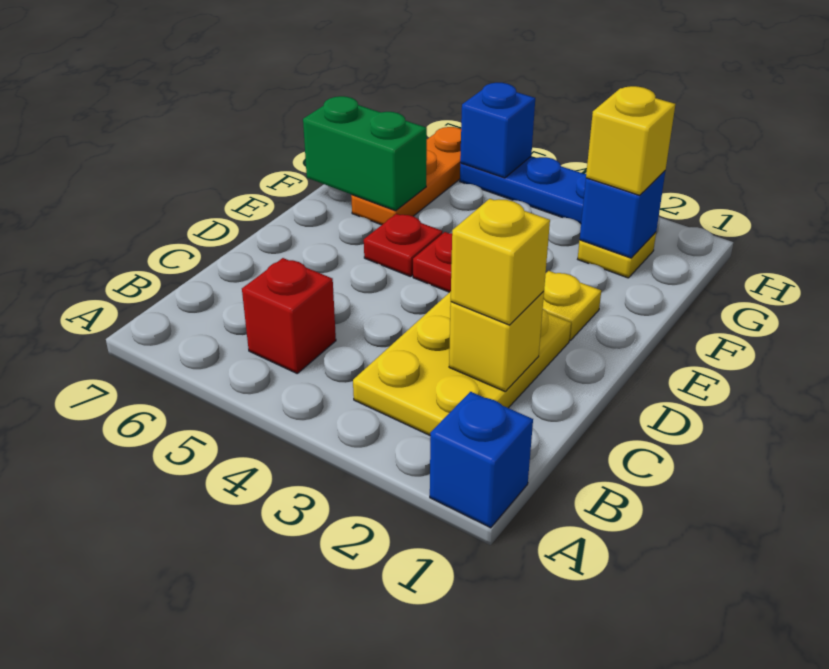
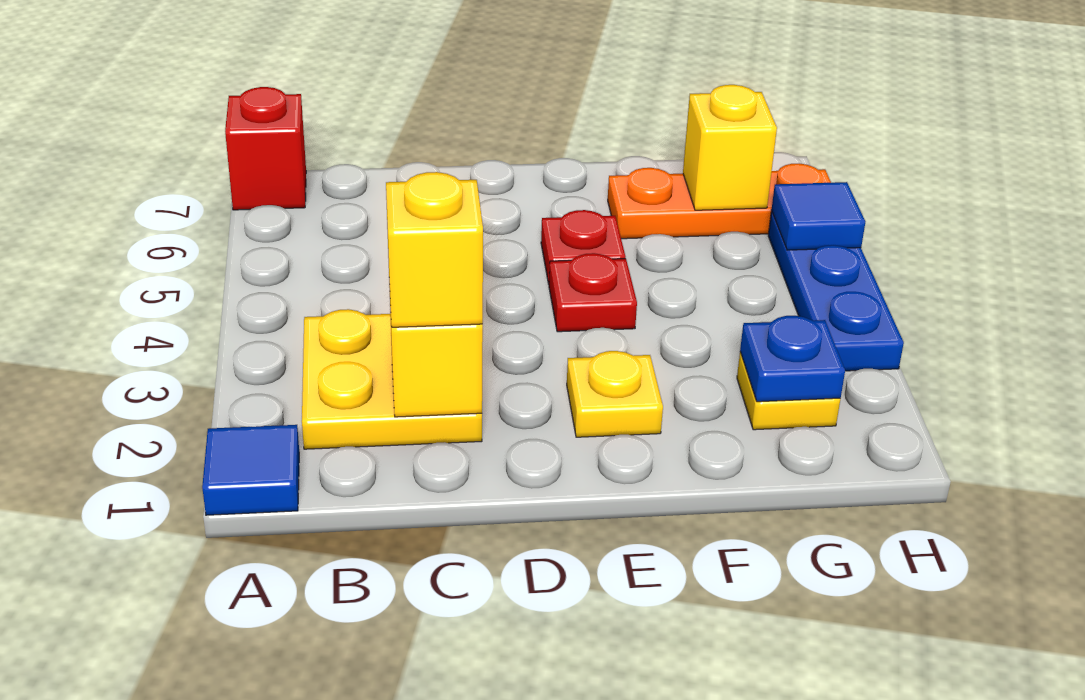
blue brick A1 level 1 -> blue tile A1 level 1
yellow plate B2:D3 level 1 -> yellow plate B2:C3 level 1
red brick B5 level 1 -> red brick A7 level 1
green brick F6:F7 level 2 -> none
blue brick G2 level 2 -> blue plate G2 level 2
yellow brick G2 level 3 -> yellow brick G6 level 2
blue brick H5 level 2 -> blue tile H5 level 2

